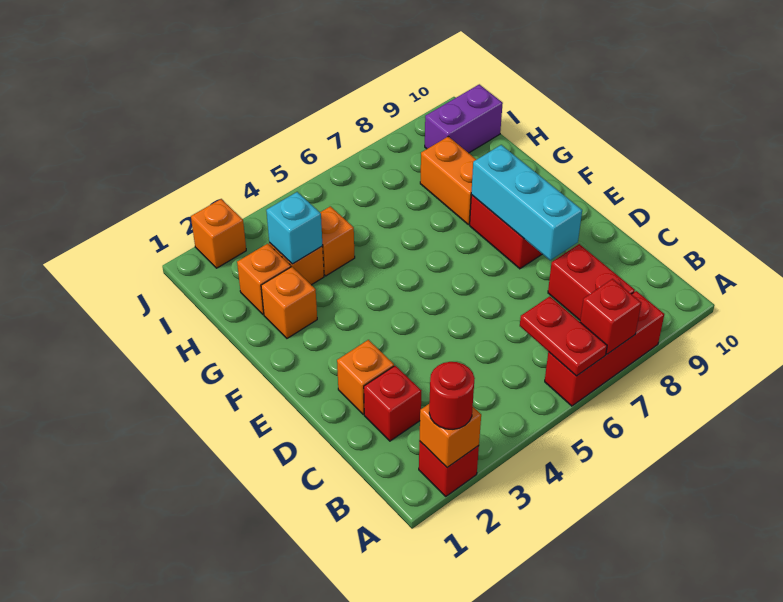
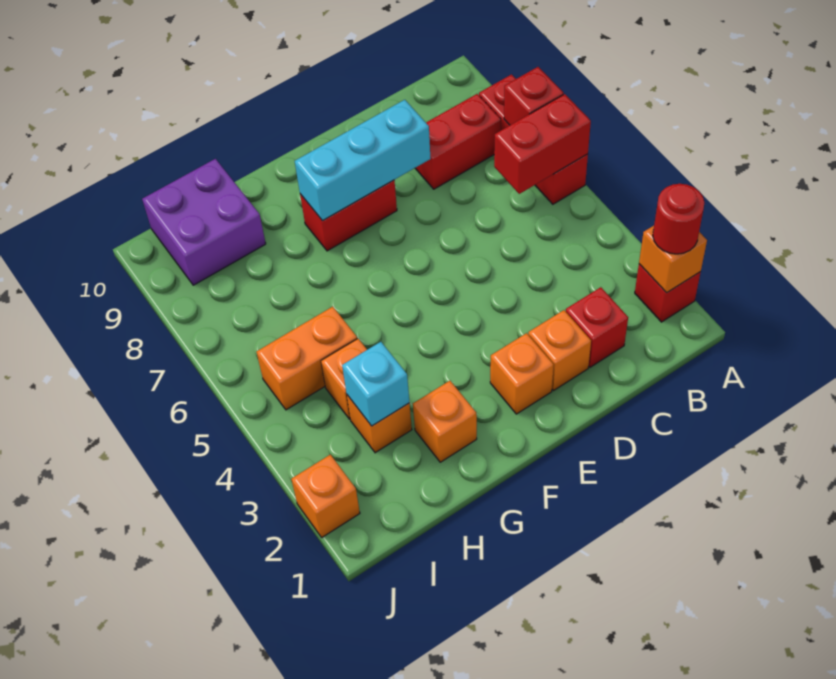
red plate A6:B6 level 2 -> red brick A6:B6 level 2
orange brick G8:H8 level 1 -> orange brick H5:I5 level 1
orange brick H2 level 1 -> orange brick E2 level 1
purple brick I9:I10 level 1 -> purple brick H9:I10 level 1

